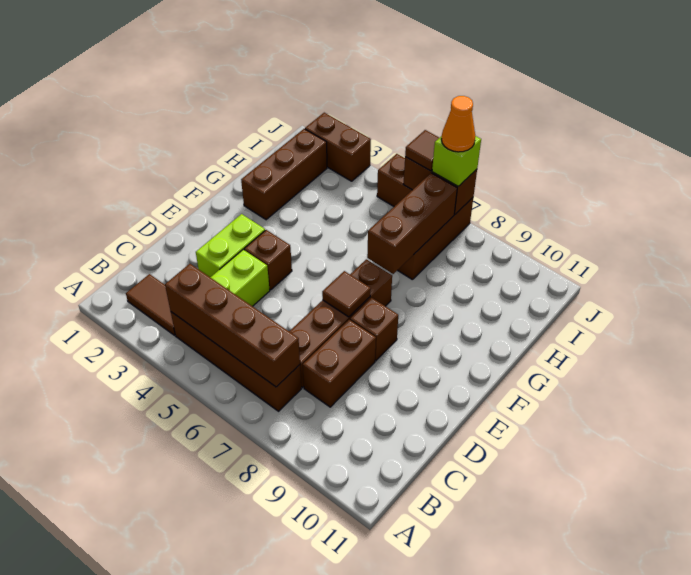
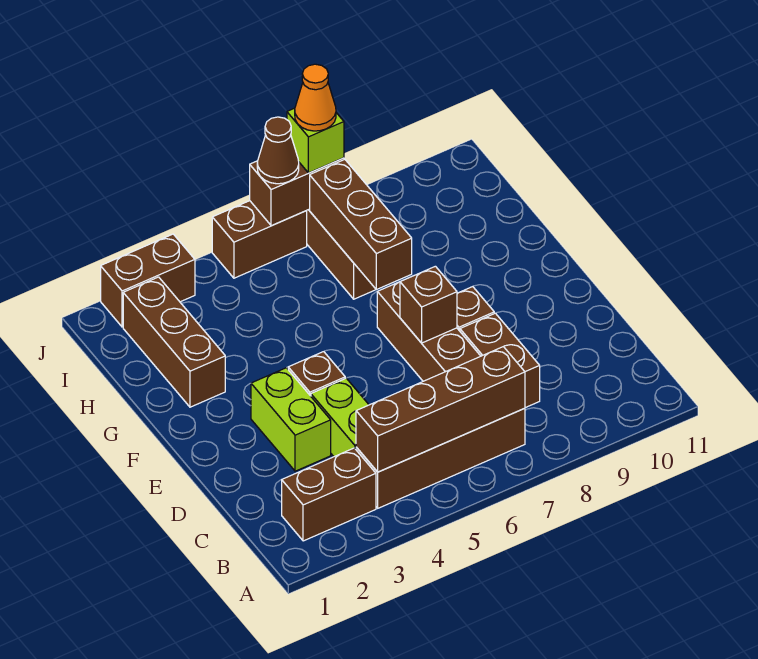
brown tile B2:B3 level 1 -> brown brick B2:B3 level 1
brown tile E7 level 2 -> brown brick E7 level 2
brown tile J6 level 3 -> brown cone J6 level 3

